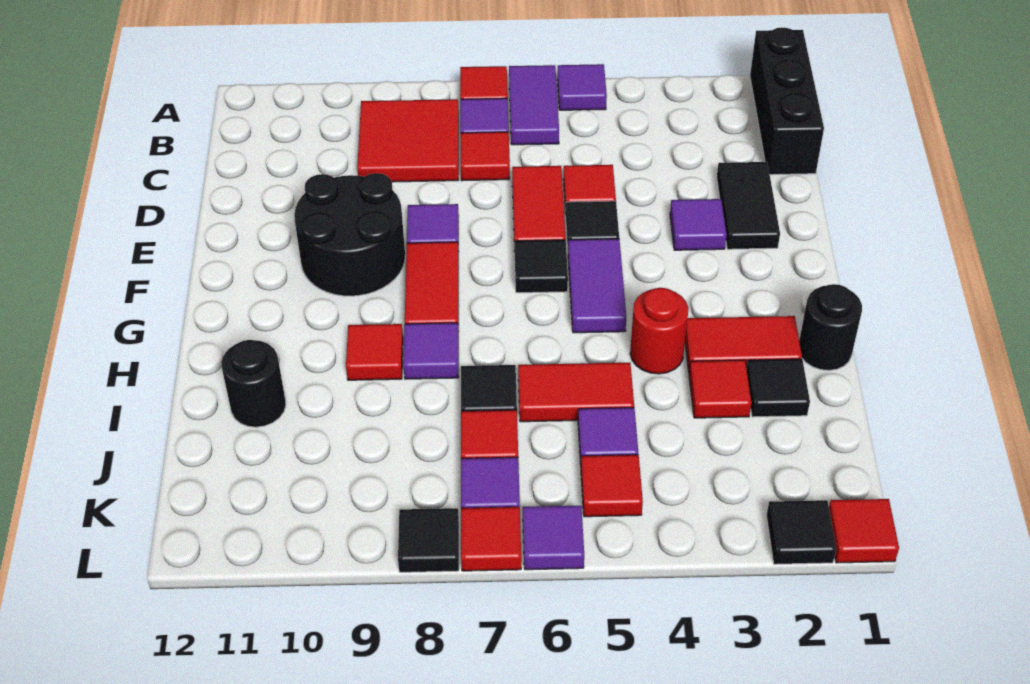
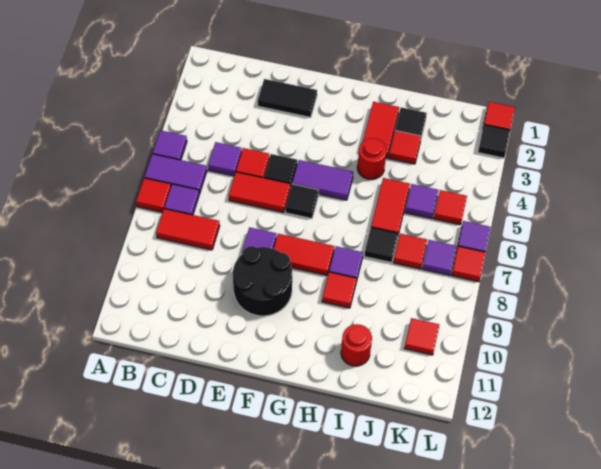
black brick A1:C1 level 1 -> none
red tile B8:C9 level 1 -> red tile B8:C8 level 1
red tile C7 level 1 -> red tile K10 level 1
purple tile E3 level 1 -> purple tile C5 level 1
black round brick H1 level 1 -> none
black round brick I11 level 1 -> red round brick I11 level 1
black tile L8 level 1 -> none

